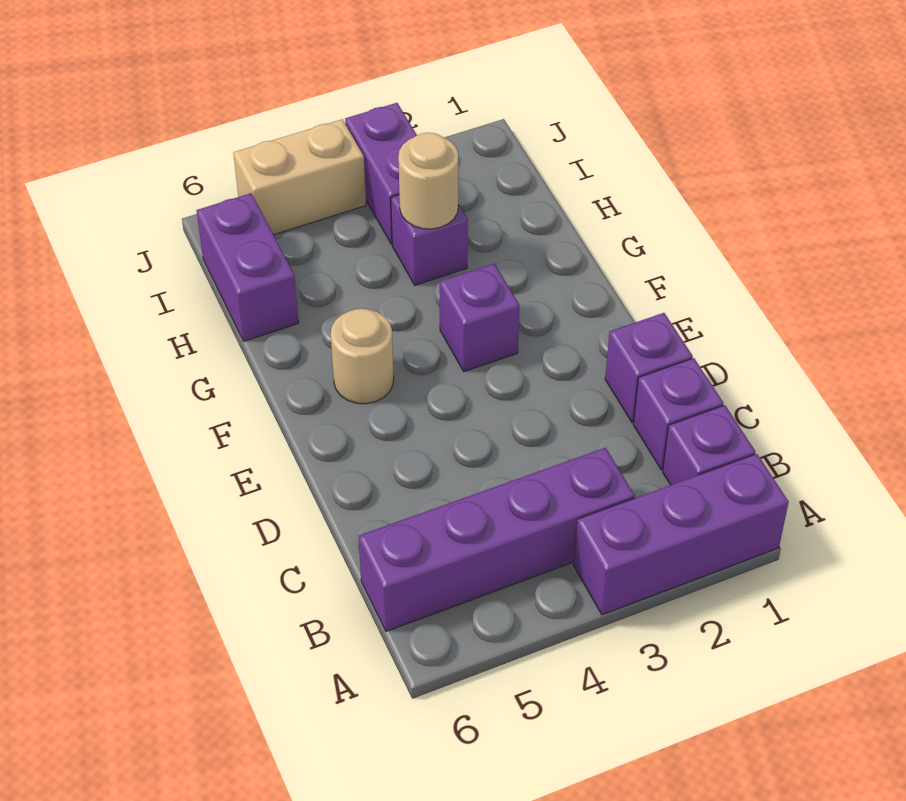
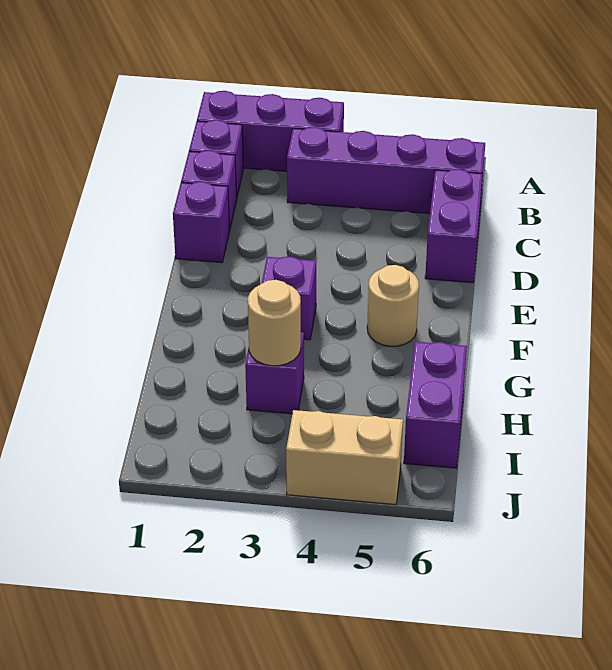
purple brick I3:J3 level 1 -> purple brick C6:D6 level 1

